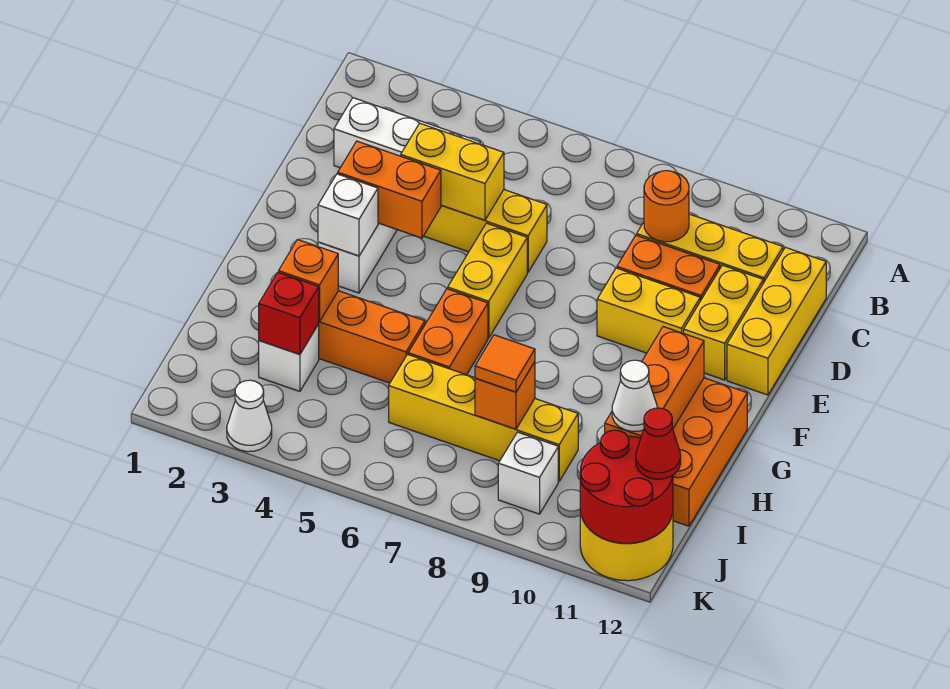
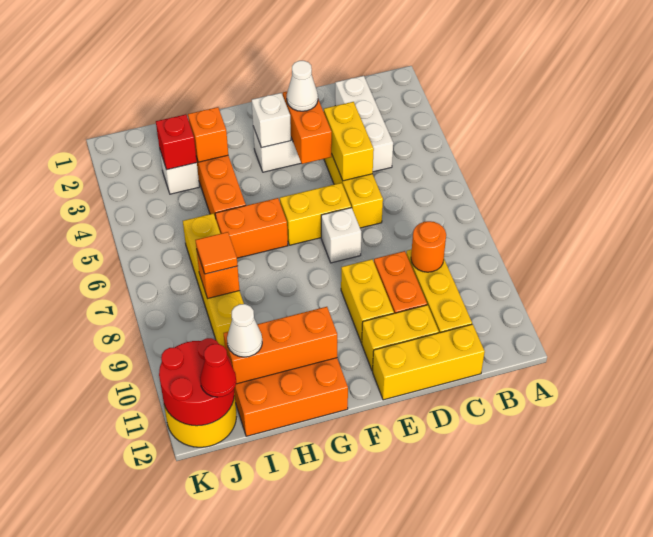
white brick J9 level 1 -> white brick E7 level 1
white cone K3 level 1 -> white cone E3 level 3

